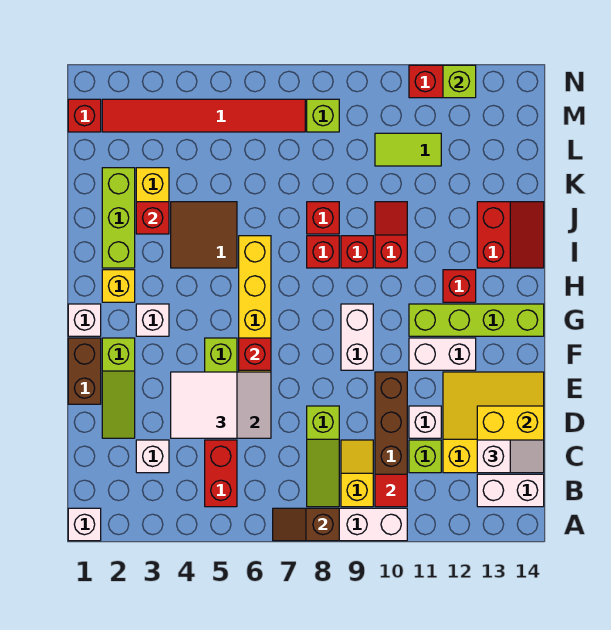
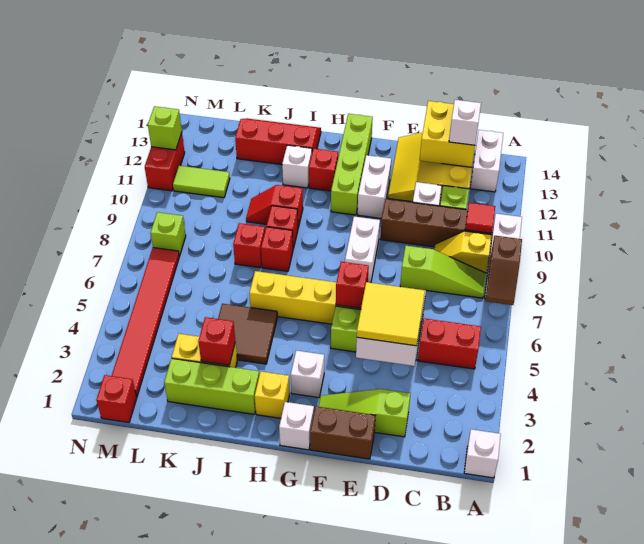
white brick C3 level 1 -> white brick I12 level 1
lime slope D2:F2 level 1 top F -> lime slope D2:F2 level 1 top D
white tile D4:E5 level 3 -> yellow tile D4:E5 level 3
white brick F9:G9 level 1 -> white brick F8:F9 level 1
red slope I13:J14 level 1 top 13 -> red slope I13:K14 level 1 top 13
lime tile L10:L11 level 1 -> lime tile L11:M11 level 1

